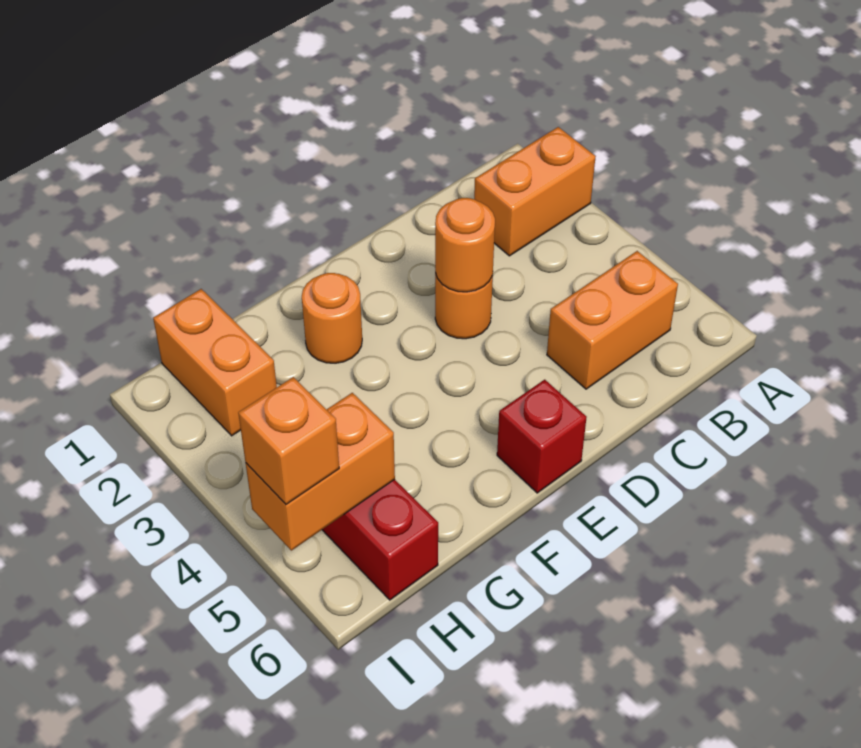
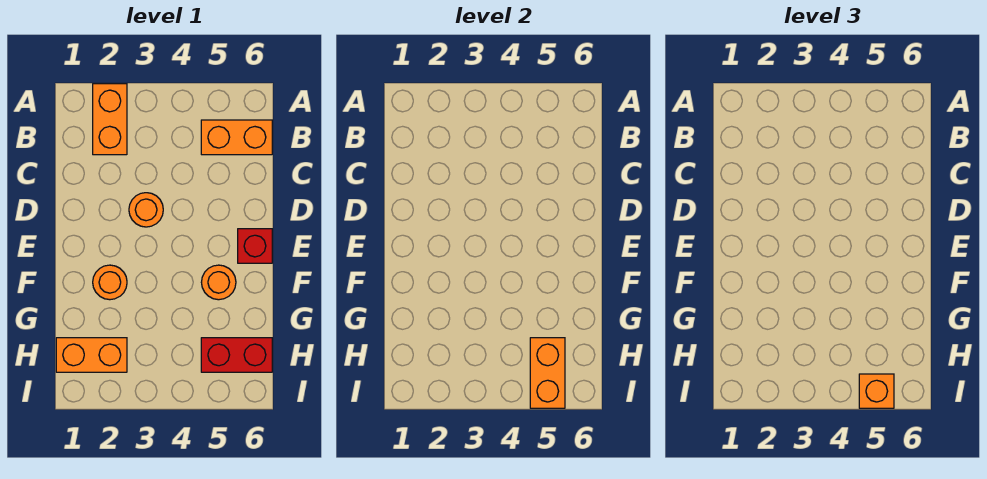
orange brick B5:C5 level 1 -> orange brick B5:B6 level 1
orange round brick D3 level 2 -> orange round brick F5 level 1

